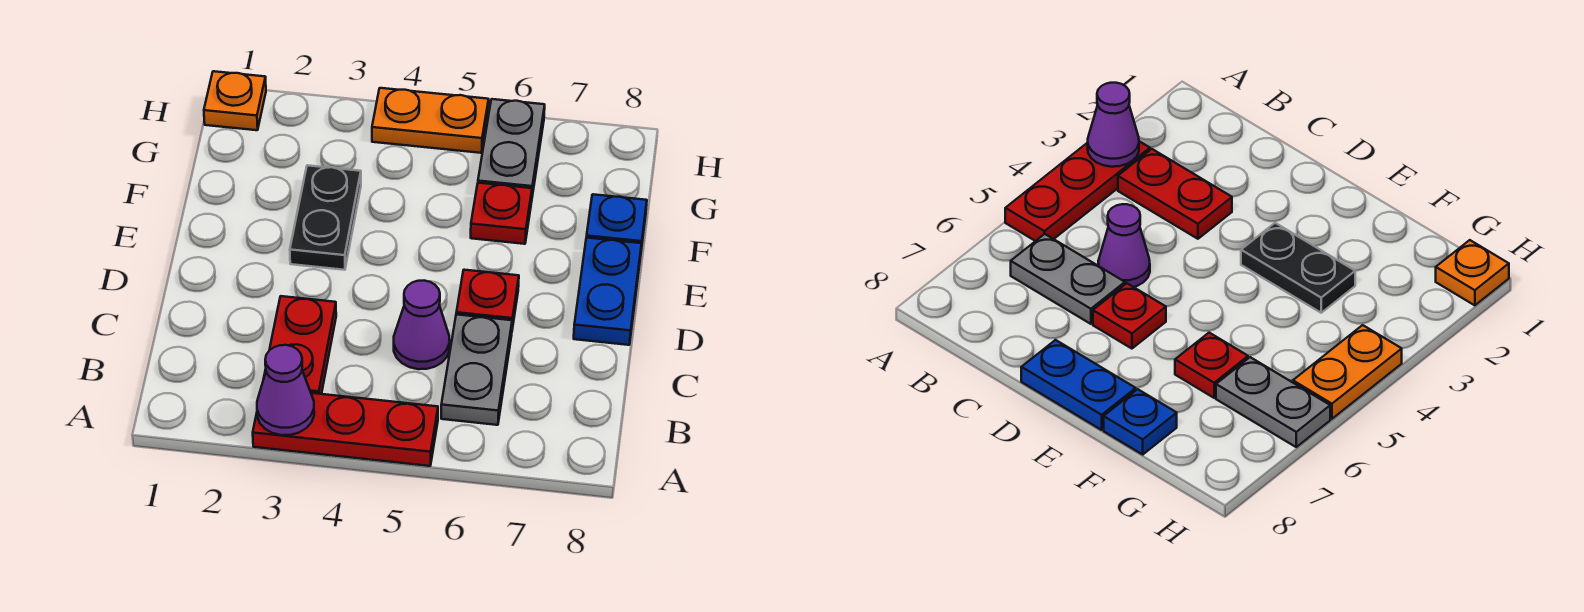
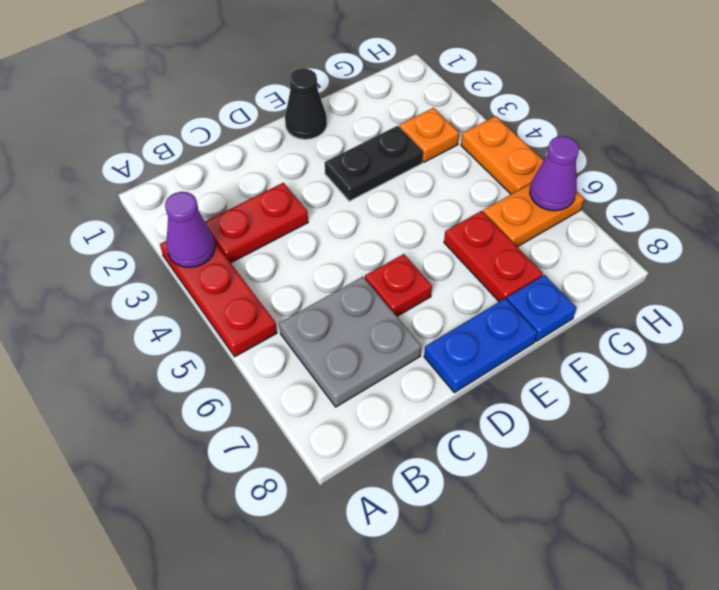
grey plate B6:C6 level 1 -> grey plate B6:C7 level 1
purple cone C5 level 1 -> purple cone H6 level 2
none -> black cone E1 level 1
red plate F6 level 1 -> red plate F6:F7 level 1
grey plate G6:H6 level 1 -> orange plate G6:H6 level 1
orange plate H1 level 1 -> orange plate G3 level 1

